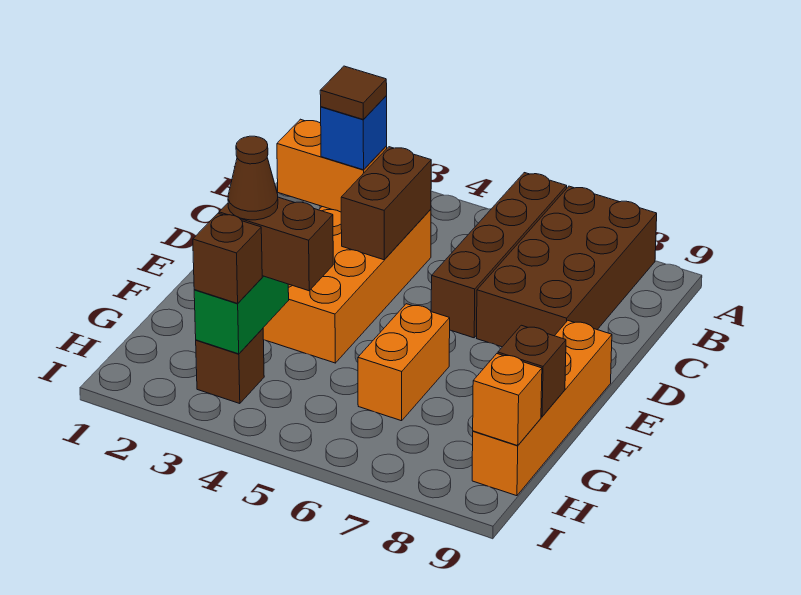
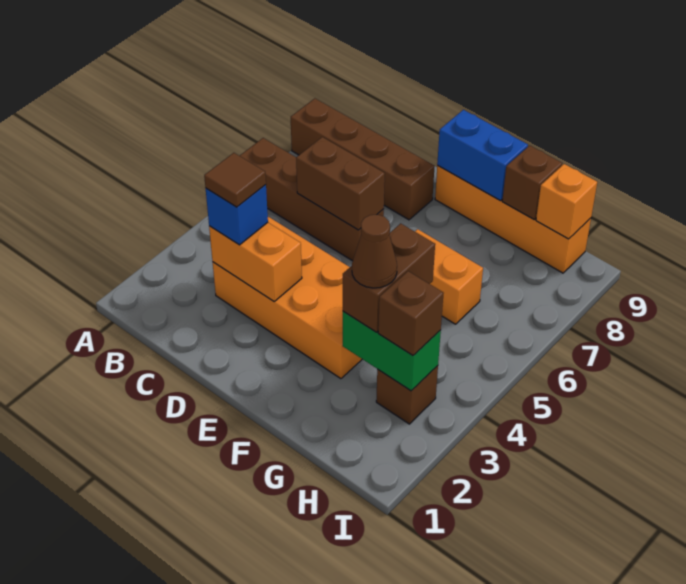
brown brick A7:D8 level 1 -> brown brick A8:D8 level 1
orange brick C2:C3 level 2 -> orange brick C3:D3 level 2
brown brick C4:D4 level 2 -> brown brick C6:D6 level 2
none -> blue brick E9:F9 level 2

